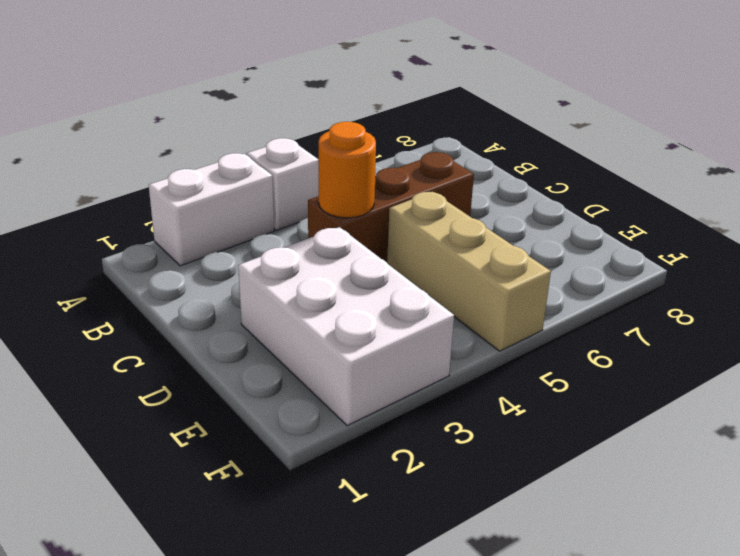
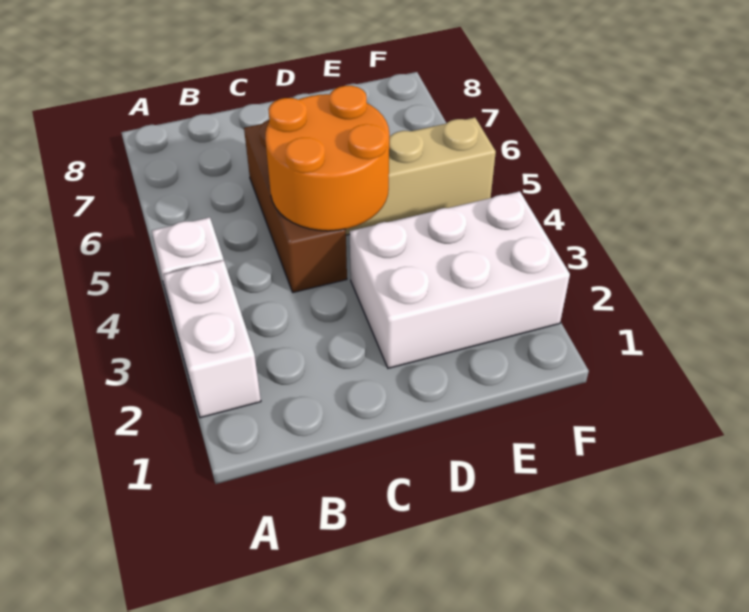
orange round brick C4 level 2 -> orange round brick C4:D5 level 2

